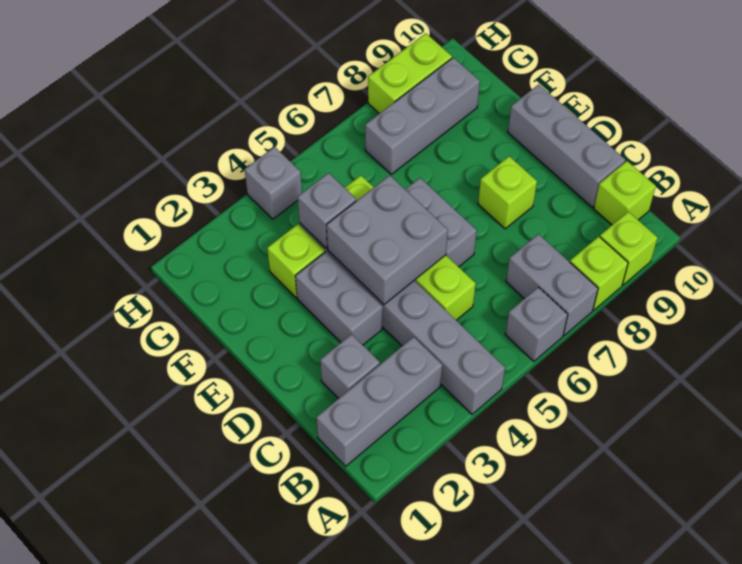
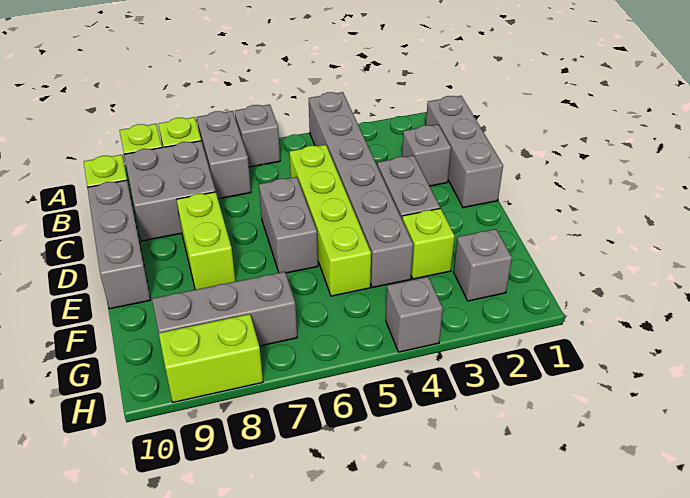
grey brick B1:B3 level 1 -> grey brick B1:D1 level 1
grey brick D4:E5 level 2 -> grey brick B8:C9 level 1
lime brick D8 level 1 -> lime brick D8:E8 level 1
grey brick F4 level 2 -> grey brick G2 level 1

